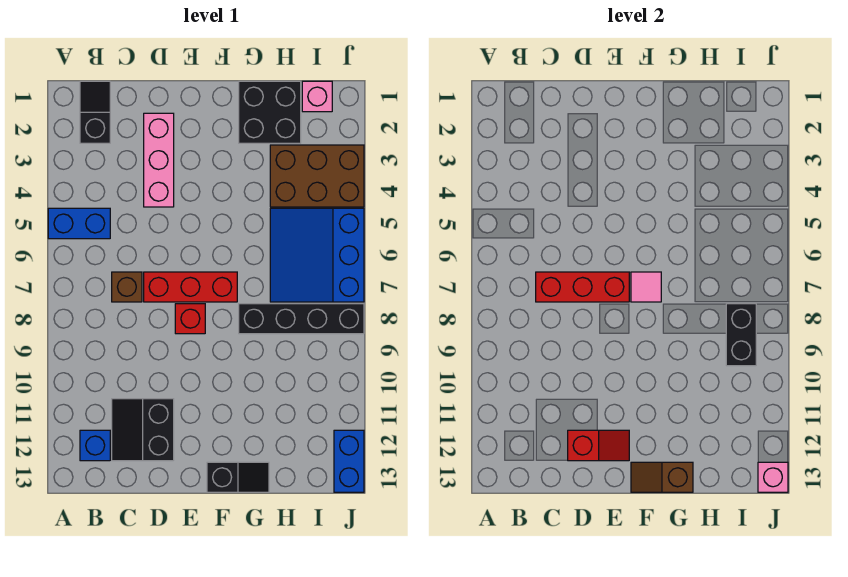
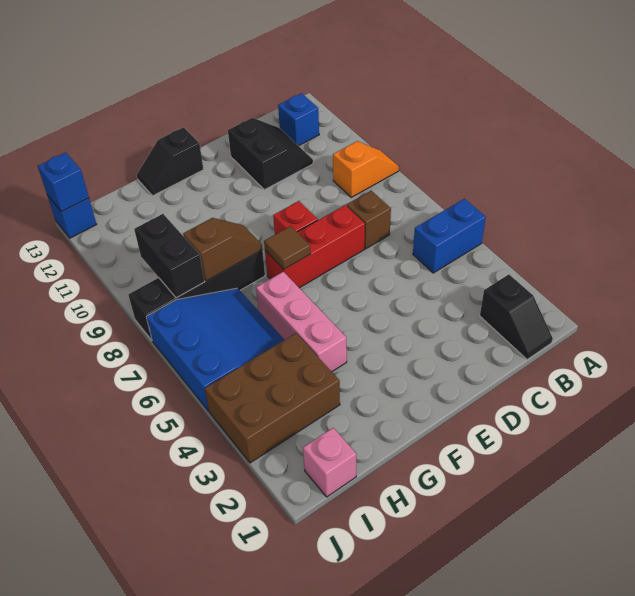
none -> orange slope A9:B9 level 1 top B
red brick C7:E7 level 2 -> none
pink brick D2:D4 level 1 -> pink brick G4:G6 level 1
red slope D12:E12 level 2 top D -> none
pink tile F7 level 2 -> brown tile F7 level 2
brown slope F13:G13 level 2 top G -> brown slope G8:H8 level 2 top H
black brick G1:H2 level 1 -> none
blue brick J12:J13 level 1 -> blue brick J13 level 1
pink brick J13 level 2 -> blue brick J13 level 2

